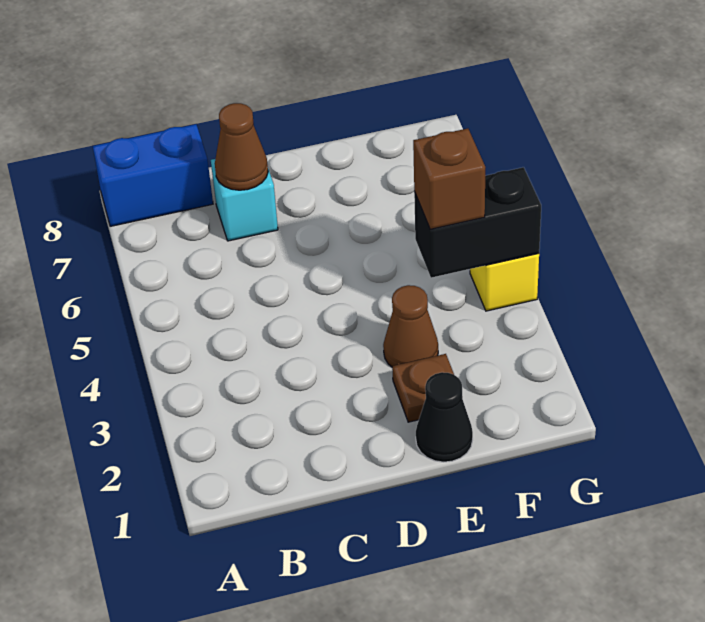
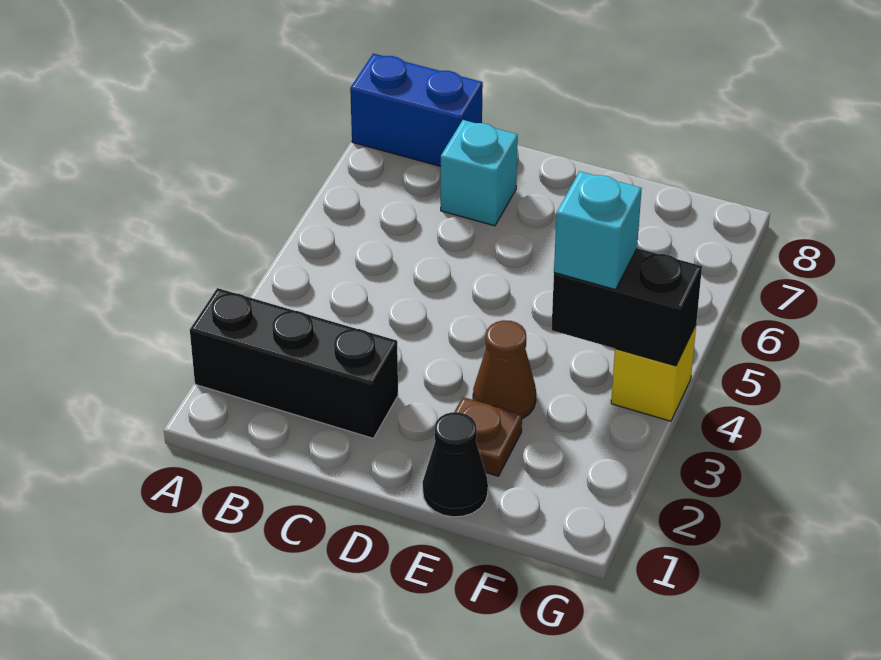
none -> black brick A2:C2 level 1
brown cone C7 level 2 -> none
brown brick F4 level 3 -> cyan brick F4 level 3

